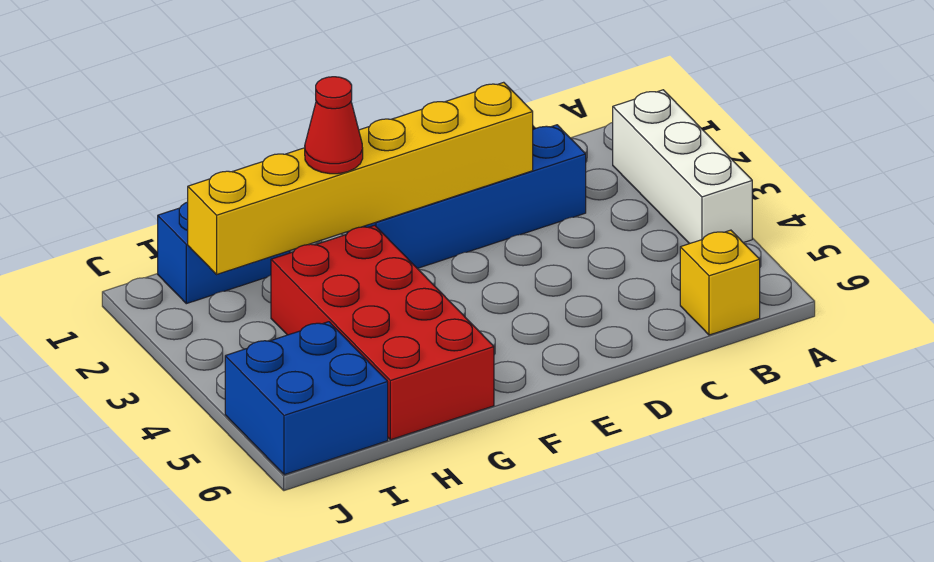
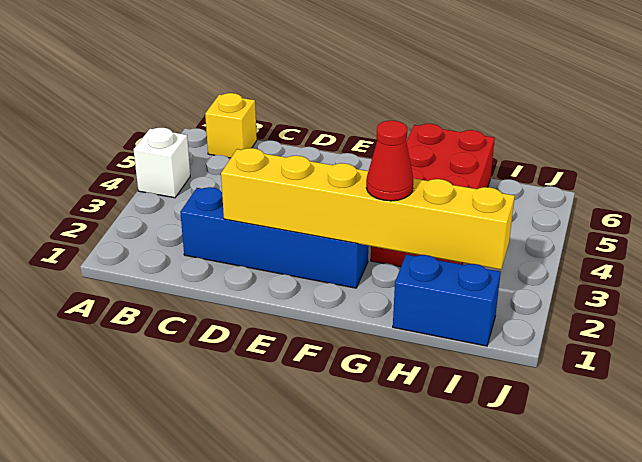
white brick A2:A4 level 1 -> white brick A4 level 1
blue brick I5:J6 level 1 -> none

